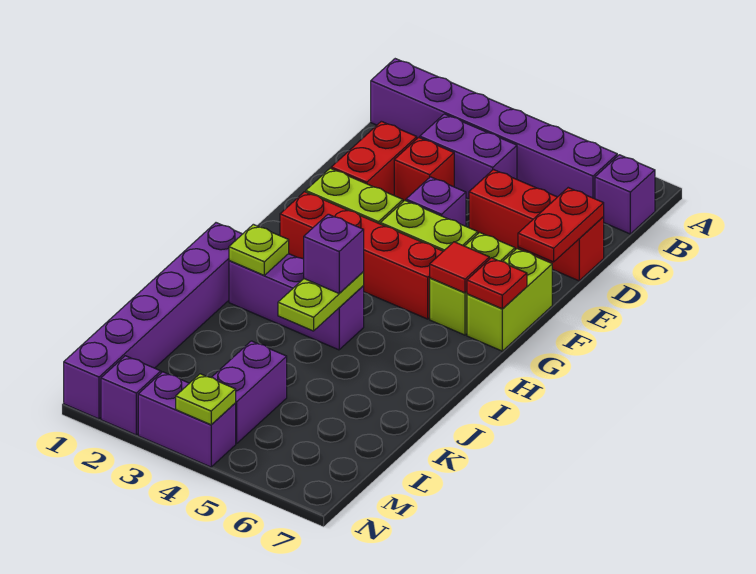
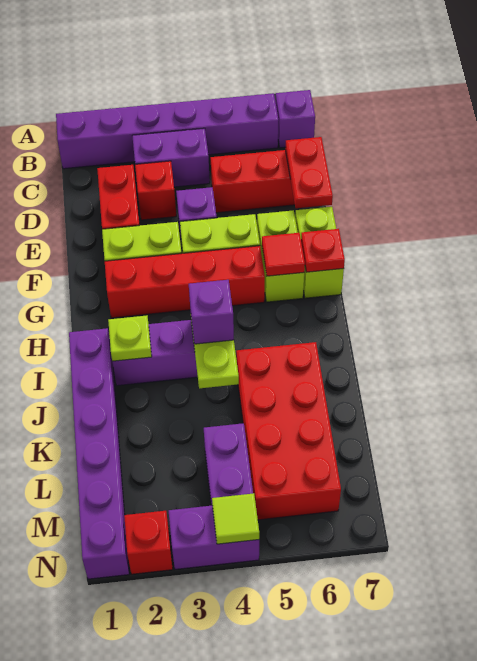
none -> red brick J5:M6 level 1
purple brick N2 level 1 -> red brick N2 level 1
lime plate N4 level 2 -> lime tile N4 level 2

